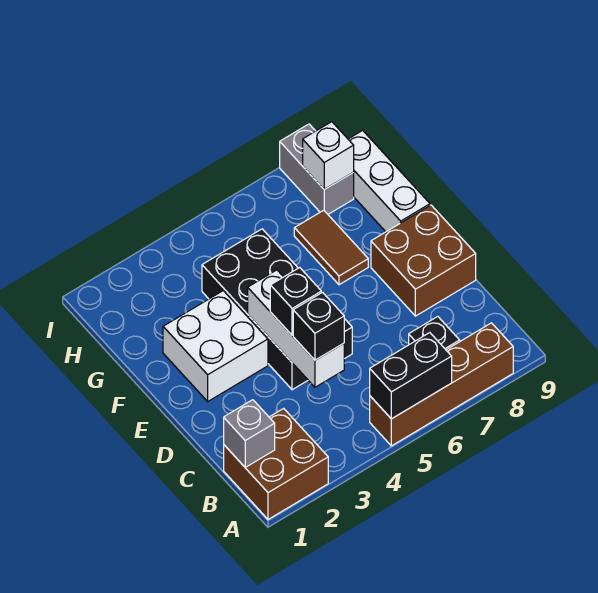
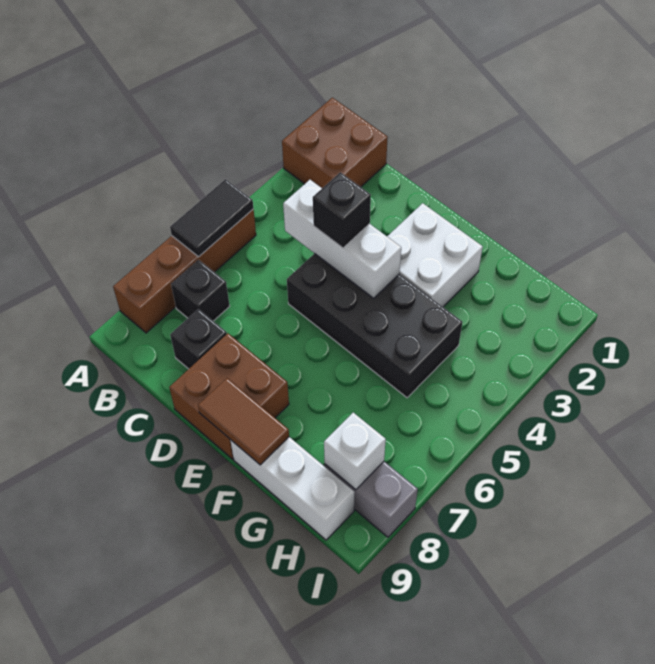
black brick A5:A6 level 2 -> black tile A5:A6 level 2
grey brick B1 level 2 -> none
black brick C4 level 3 -> black brick C8 level 1
brown tile F7:G7 level 1 -> brown tile E9:F9 level 2

